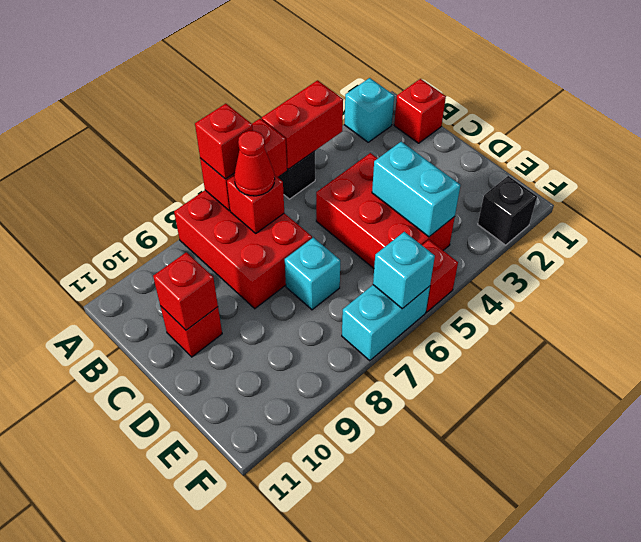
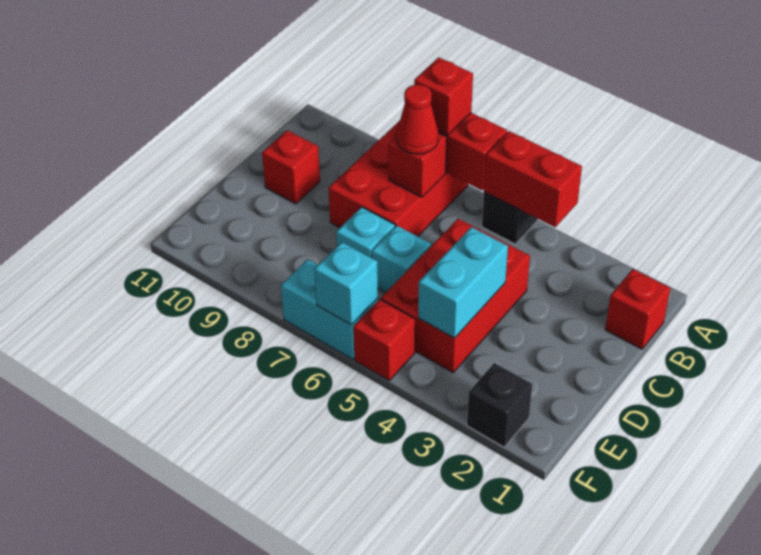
cyan brick A2 level 1 -> cyan brick D6 level 1
red brick C10 level 2 -> none

